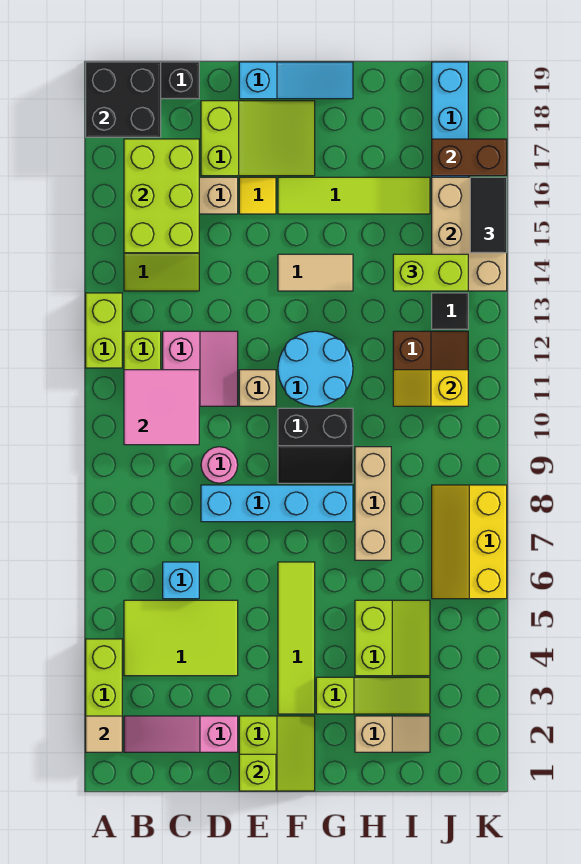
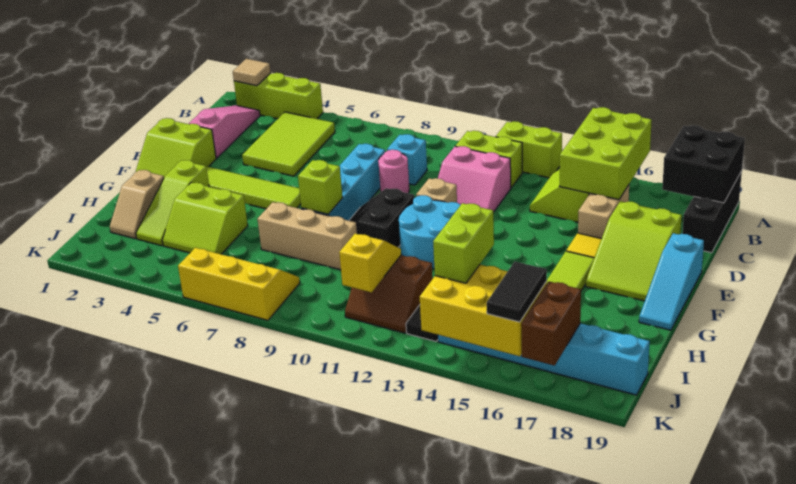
pink tile B10:C11 level 2 -> none
lime brick B15:C17 level 2 -> lime brick A15:C16 level 2
cyan brick C6 level 1 -> cyan brick C9 level 1
lime brick E1 level 2 -> lime brick G8 level 2
tan tile F14:G14 level 1 -> none
tan brick J14:K16 level 2 -> yellow brick J14:K16 level 2
black tile K15:K16 level 3 -> black tile J16:K16 level 3

